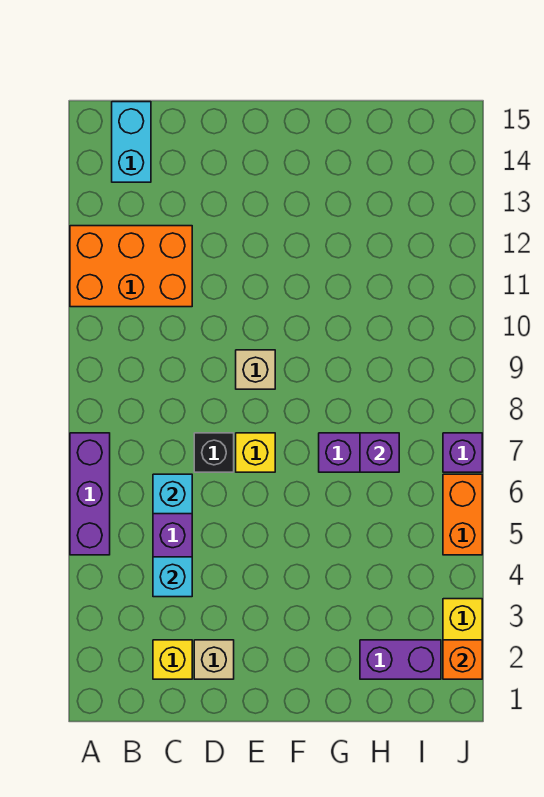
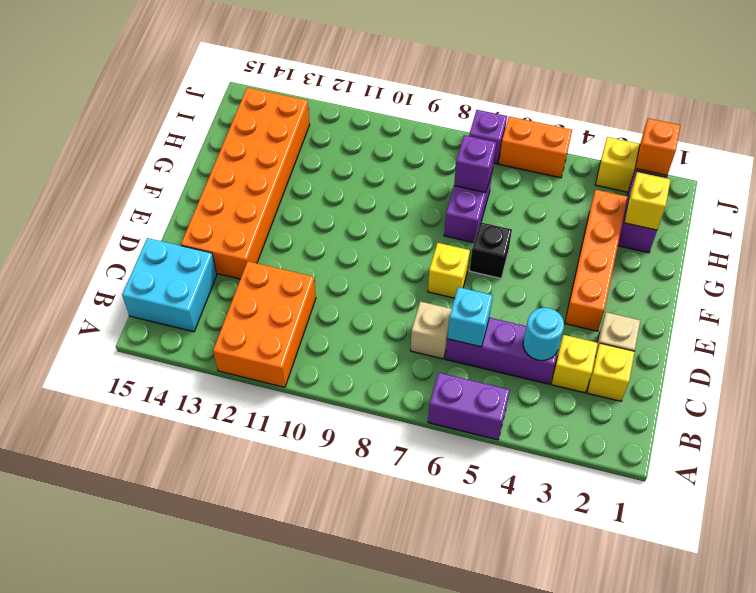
purple brick A5:A7 level 1 -> purple brick A5:A6 level 1
cyan brick B14:B15 level 1 -> cyan brick B14:C15 level 1
none -> yellow brick C3 level 1
cyan brick C4 level 2 -> cyan round brick C4 level 2
black brick D7 level 1 -> black brick F6 level 1
none -> orange brick D13:I14 level 1
none -> orange brick E3:H3 level 1
tan brick E9 level 1 -> tan brick C7 level 1
none -> yellow brick H2 level 2

